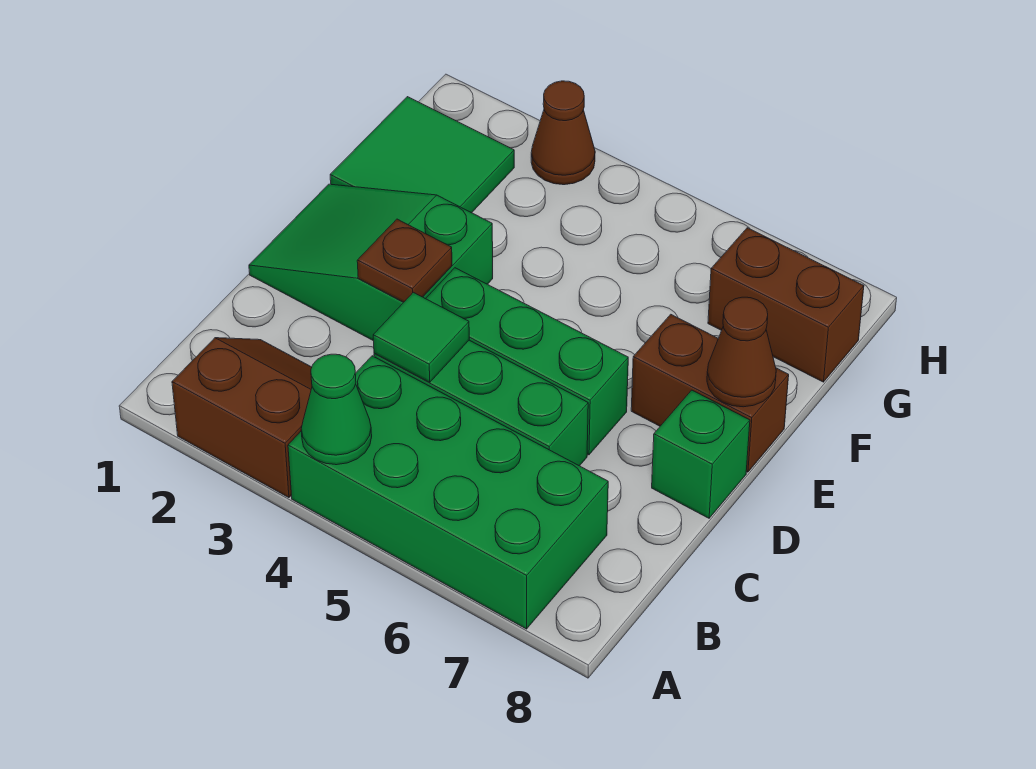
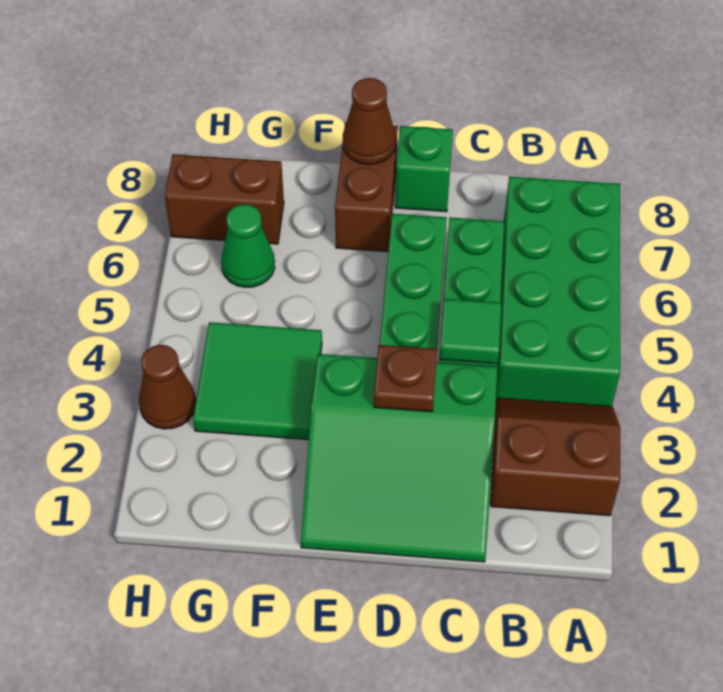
brown slope A2:B3 level 1 top A -> brown slope A2:B3 level 1 top 2
green cone A4 level 2 -> green cone G6 level 1
green slope D1:E3 level 1 top 3 -> green slope C1:E3 level 1 top 3
green tile F1:G2 level 1 -> green tile F3:G4 level 1
brown brick G7:G8 level 1 -> brown brick G7:H7 level 1

